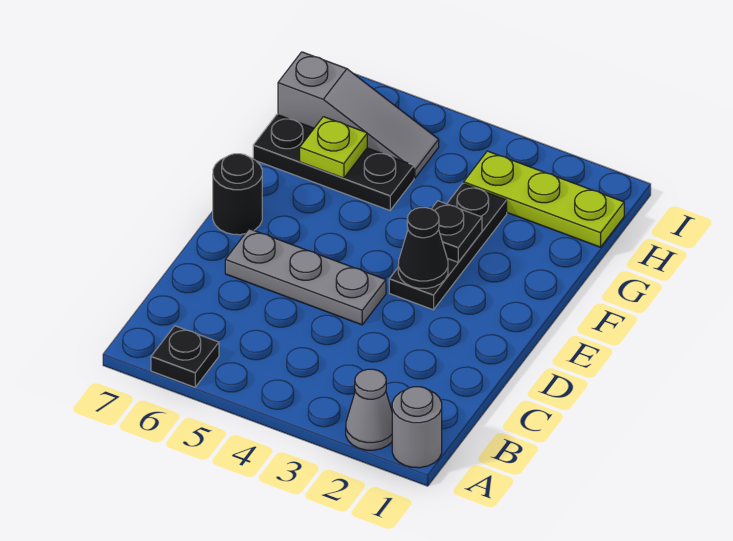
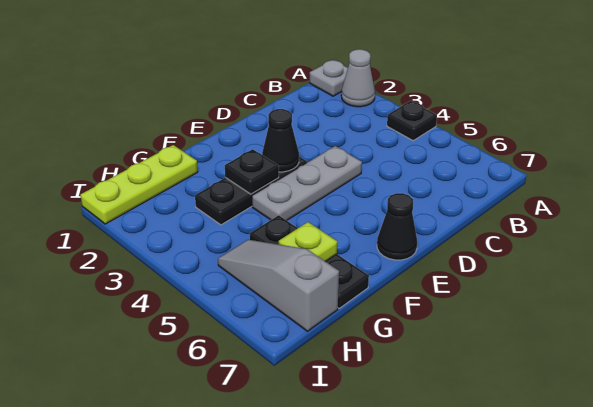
grey round brick A1 level 1 -> grey plate A1 level 1
black plate A6 level 1 -> black plate A4 level 1
grey plate D4:D6 level 1 -> grey plate D4:F4 level 1
black round brick E7 level 1 -> black cone E7 level 1
lime plate H1:H3 level 1 -> lime plate G1:I1 level 1

